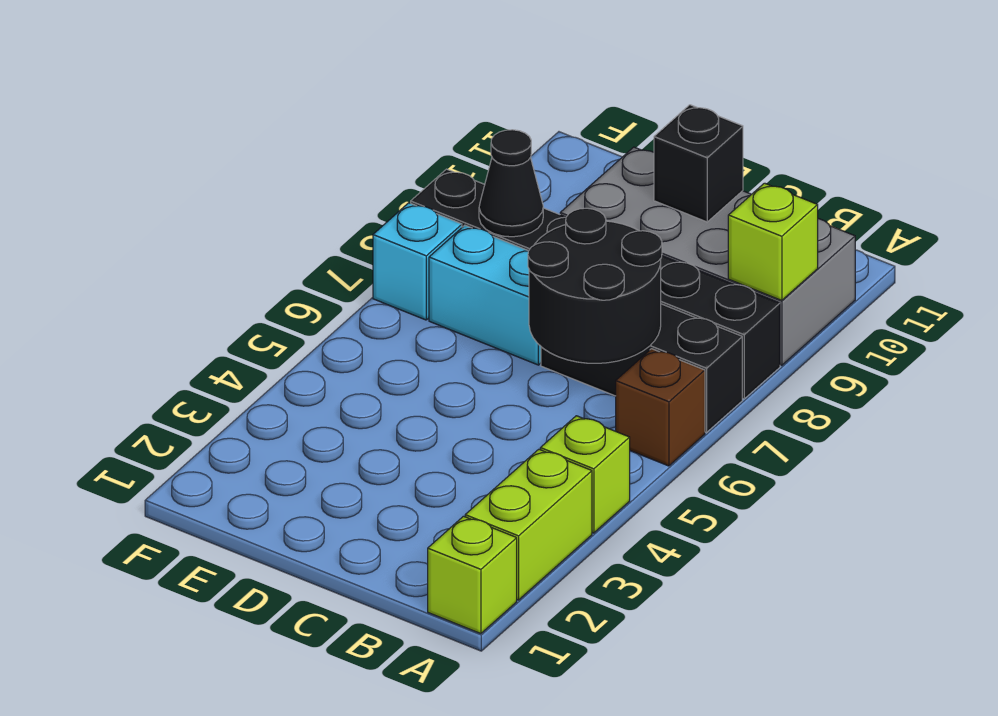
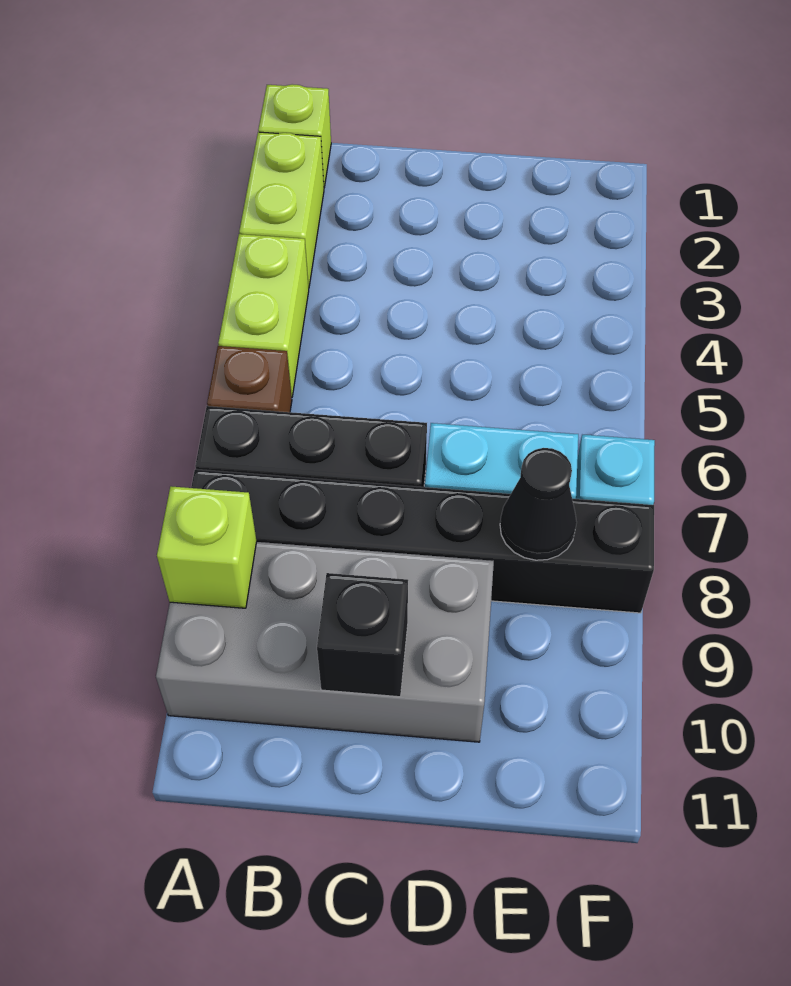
lime brick A4 level 1 -> lime brick A4:A5 level 1
black round brick B6:C7 level 2 -> none

